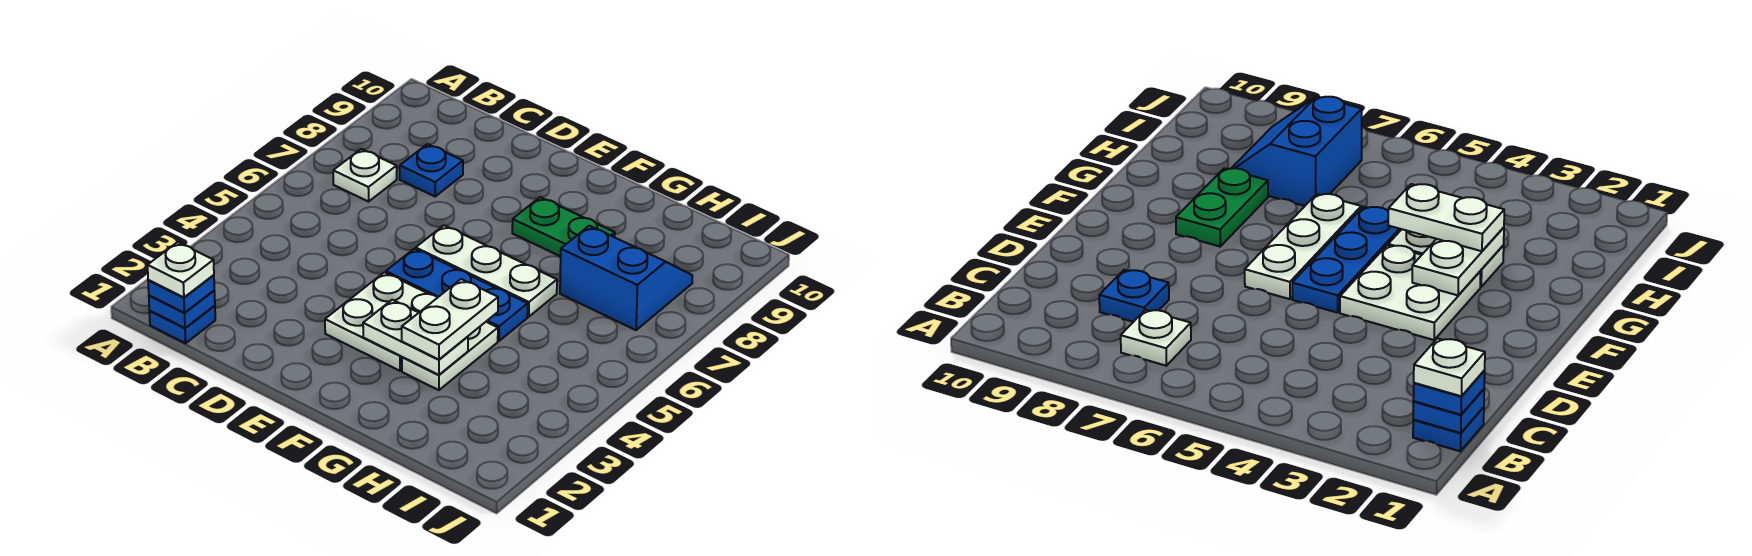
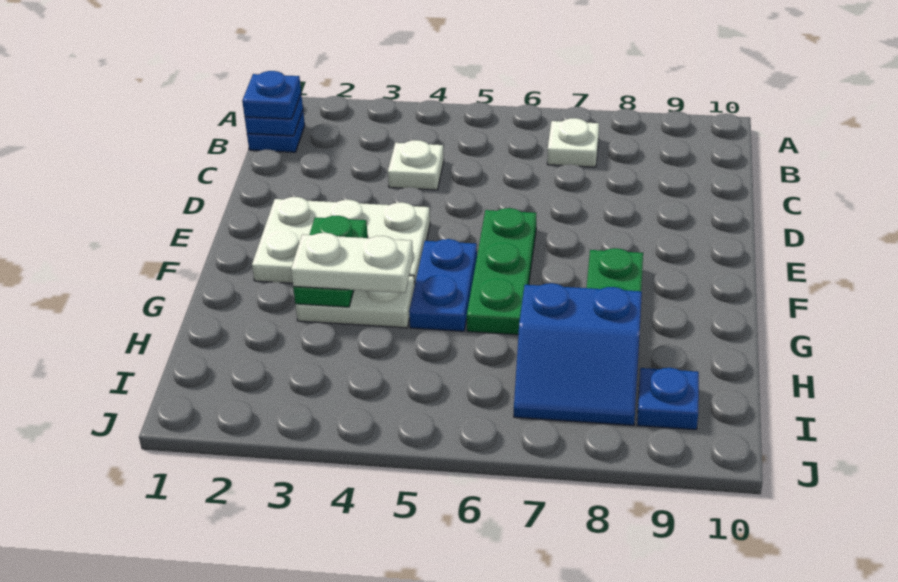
white plate B1 level 4 -> white plate C4 level 1
blue plate C8 level 1 -> blue plate I9 level 1
white plate E3:F4 level 1 -> white plate E2:F4 level 1
blue plate E5:G5 level 1 -> blue plate F5:G5 level 1
white plate E6:G6 level 1 -> green plate E6:G6 level 1
white plate F3:G3 level 2 -> green plate F3:G3 level 2
blue slope H7:I8 level 1 top 7 -> blue slope H7:I8 level 1 top H

